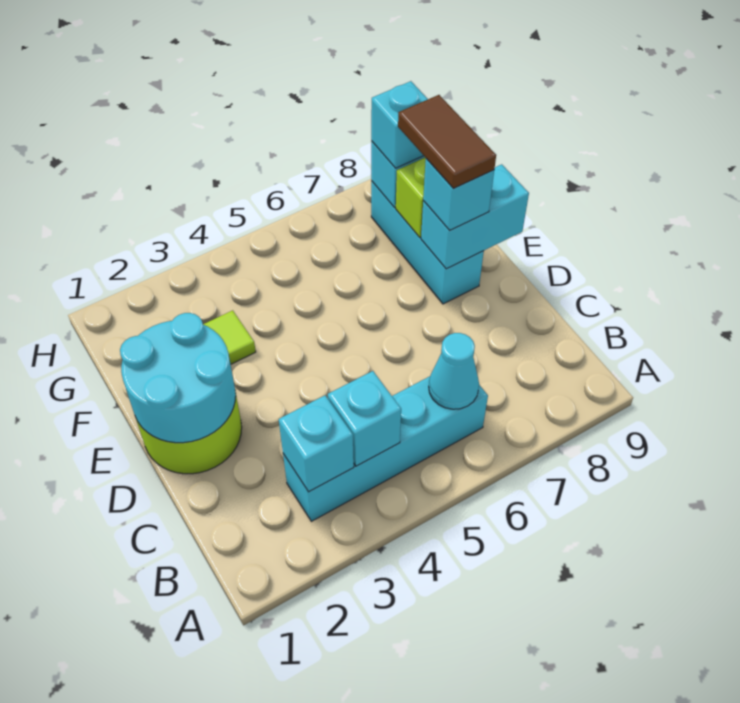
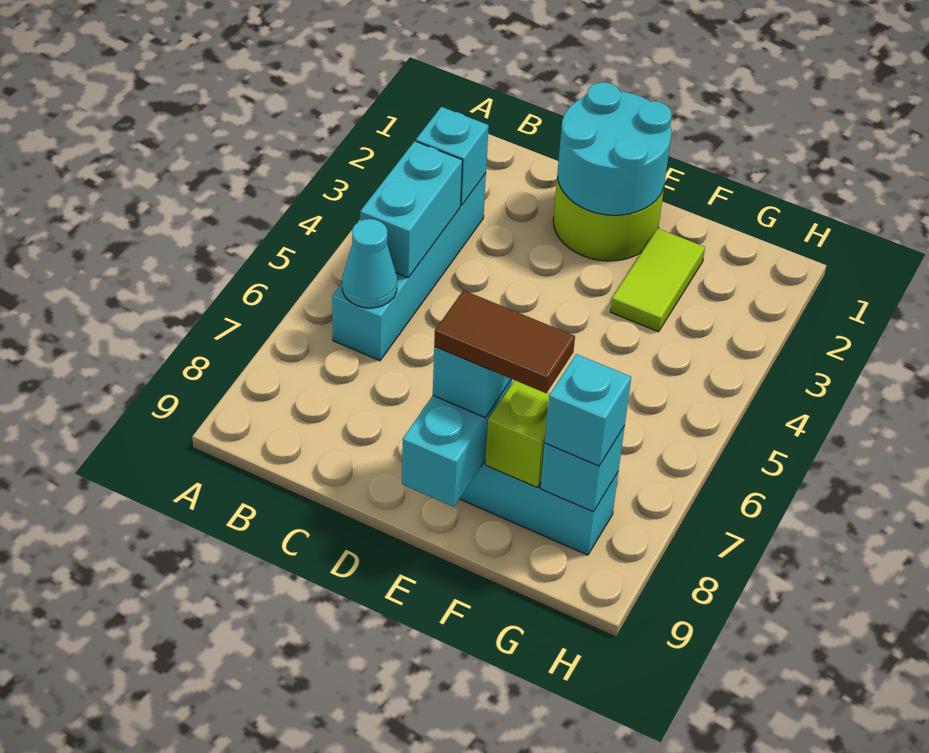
cyan brick B4 level 2 -> cyan brick B4:B5 level 2

